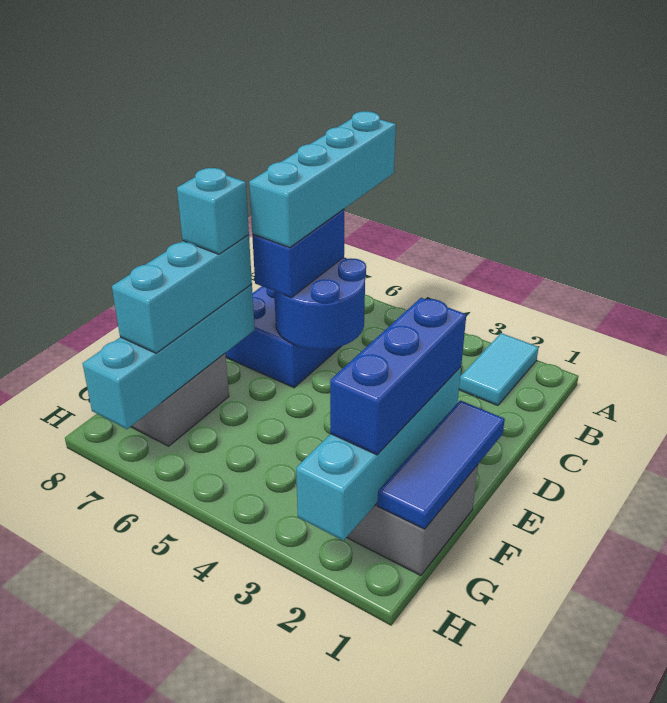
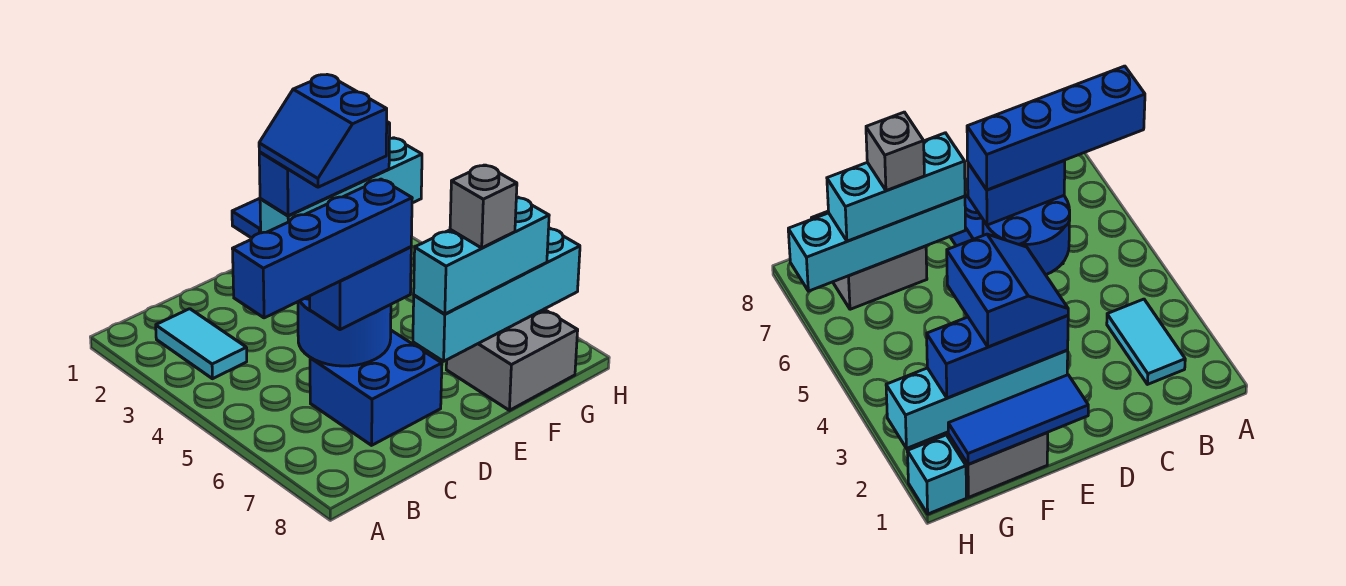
cyan tile A2:B2 level 1 -> cyan tile B2:B3 level 1
cyan brick A6:D6 level 4 -> blue brick A6:D6 level 4
none -> blue slope E2:F3 level 4 top F
cyan brick E7 level 4 -> cyan brick H1 level 1
none -> grey brick F7 level 4

